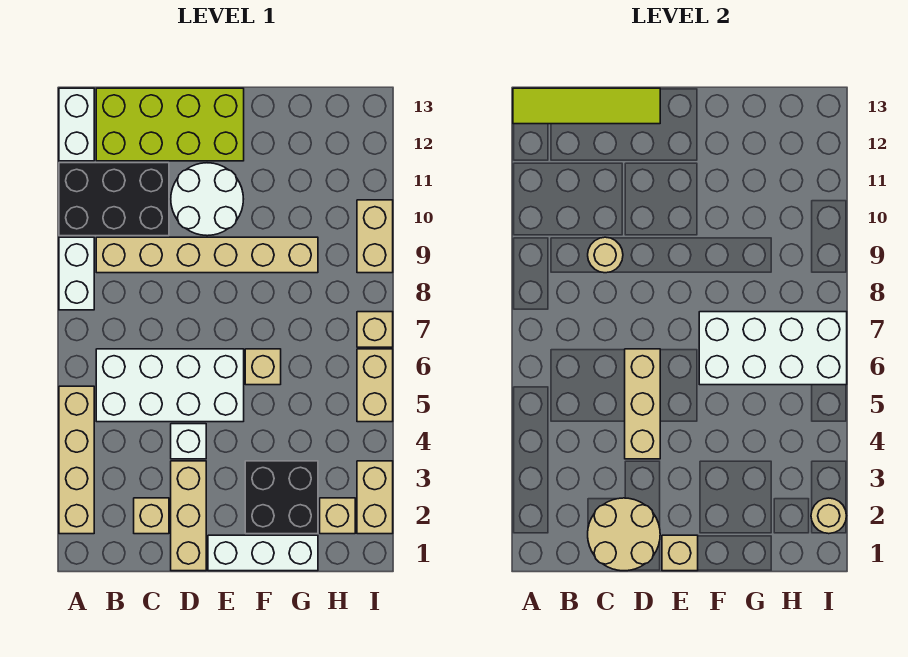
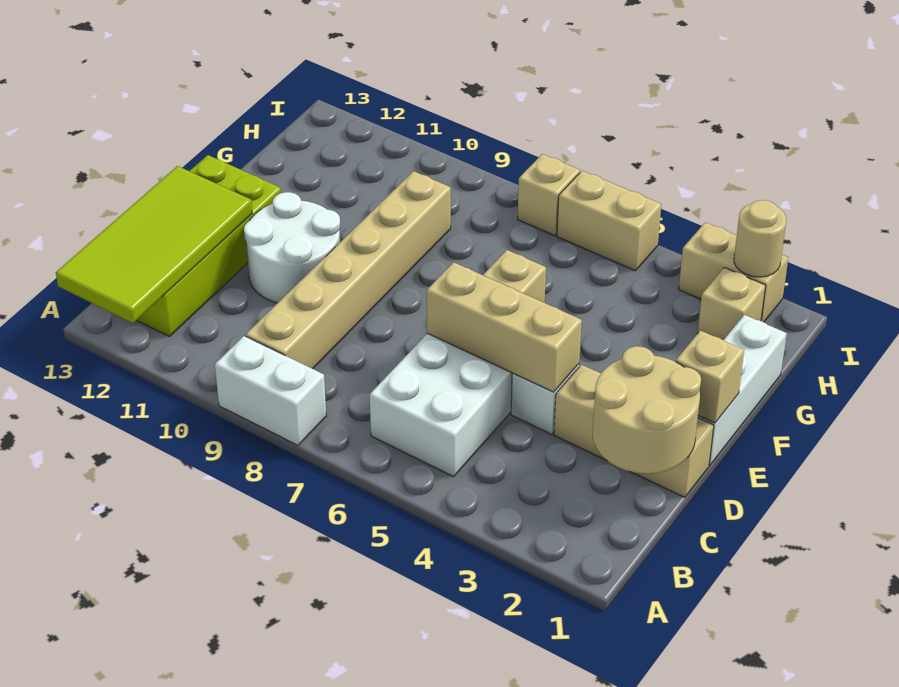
tan brick A2:A5 level 1 -> none
black brick A10:C11 level 1 -> none
white brick A12:A13 level 1 -> none
lime tile A13:D13 level 2 -> lime tile A12:D13 level 2
tan brick C2 level 1 -> none
tan round brick C9 level 2 -> none
black brick F2:G3 level 1 -> none
white brick F6:I7 level 2 -> none
tan brick I9:I10 level 1 -> none

